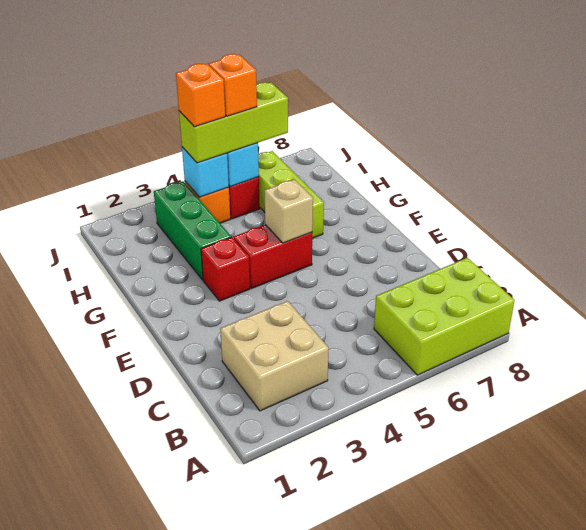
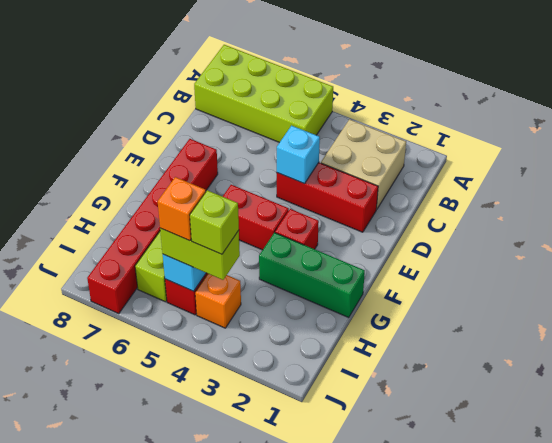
lime brick A6:B8 level 1 -> lime brick A5:B8 level 1
none -> red brick D2:D4 level 1
none -> red brick E7:J7 level 1
tan brick F5 level 2 -> none
green brick G3:I3 level 1 -> green brick G1:G3 level 1
cyan brick I4 level 2 -> cyan brick D4 level 2
lime brick I4:I6 level 3 -> lime brick I4:I5 level 3
orange brick I4 level 4 -> lime brick I4 level 4

